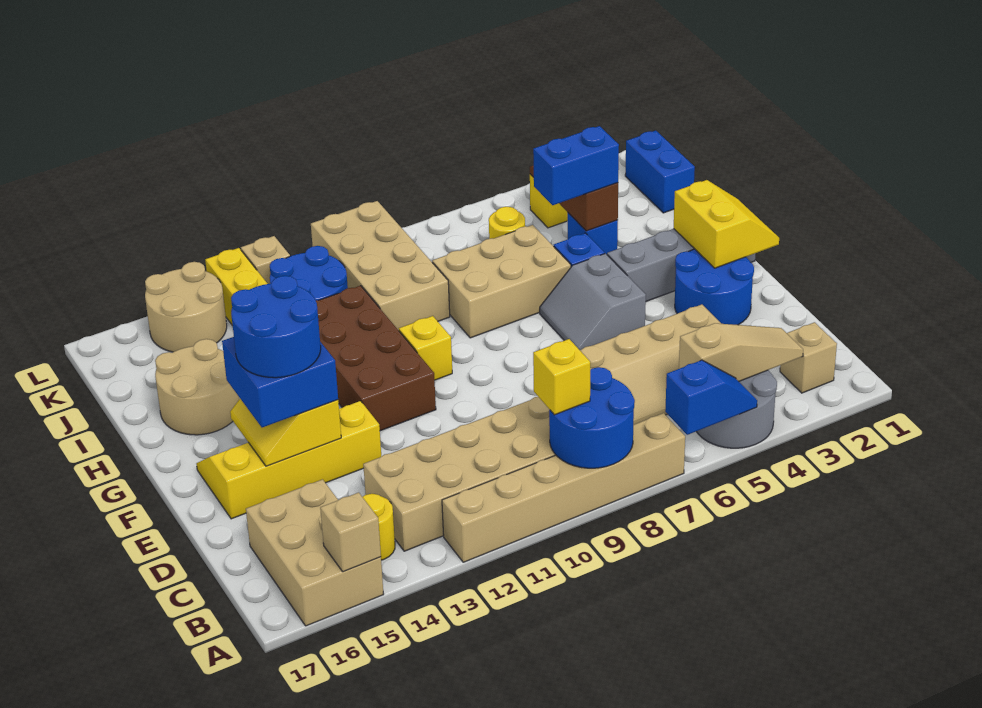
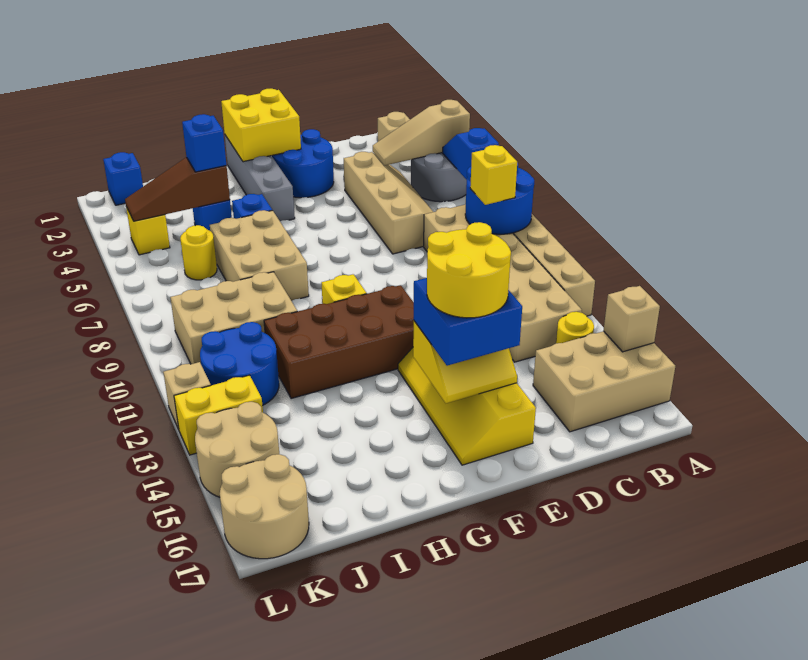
tan slope B3:B5 level 2 top 5 -> tan slope A4:C4 level 2 top A
blue round brick E14:F15 level 4 -> yellow round brick E14:F15 level 4
yellow slope F1:G2 level 2 top 2 -> yellow brick F1:G2 level 2
grey slope F5:G6 level 1 top 5 -> none
tan round brick H15:I16 level 1 -> tan round brick K16:L17 level 1
blue brick I4:I5 level 3 -> blue brick I4 level 3
tan brick I9:L10 level 1 -> tan brick I9:K10 level 1
blue brick J1:K1 level 1 -> blue brick K1 level 1

